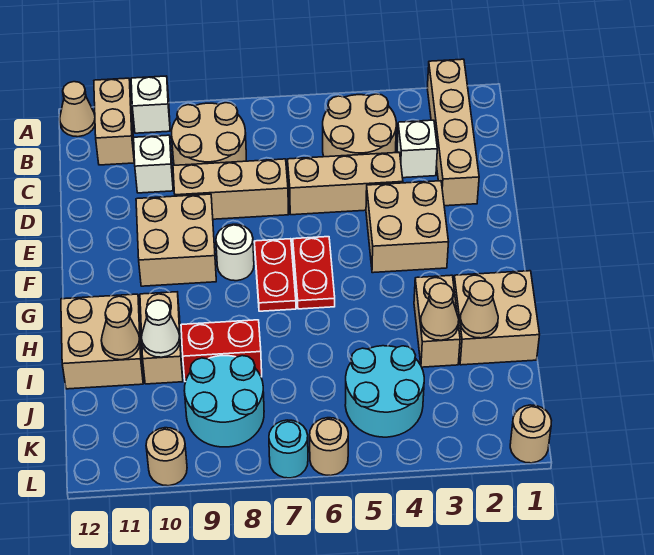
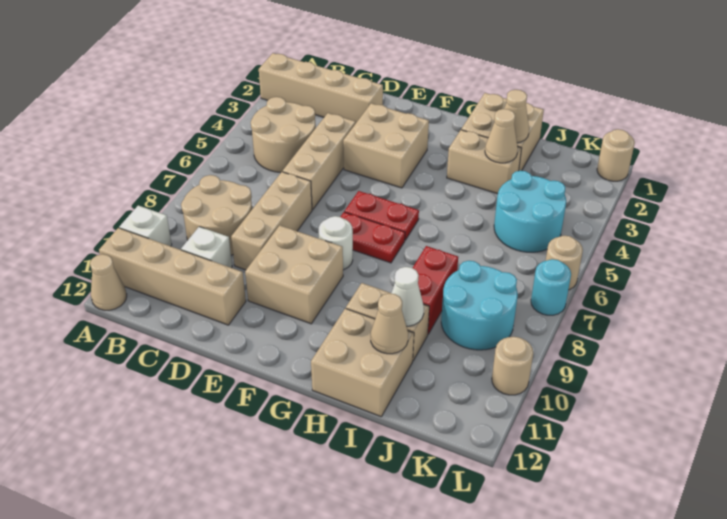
tan brick A11:B11 level 1 -> tan brick A11:D11 level 1
white brick C3 level 1 -> none

